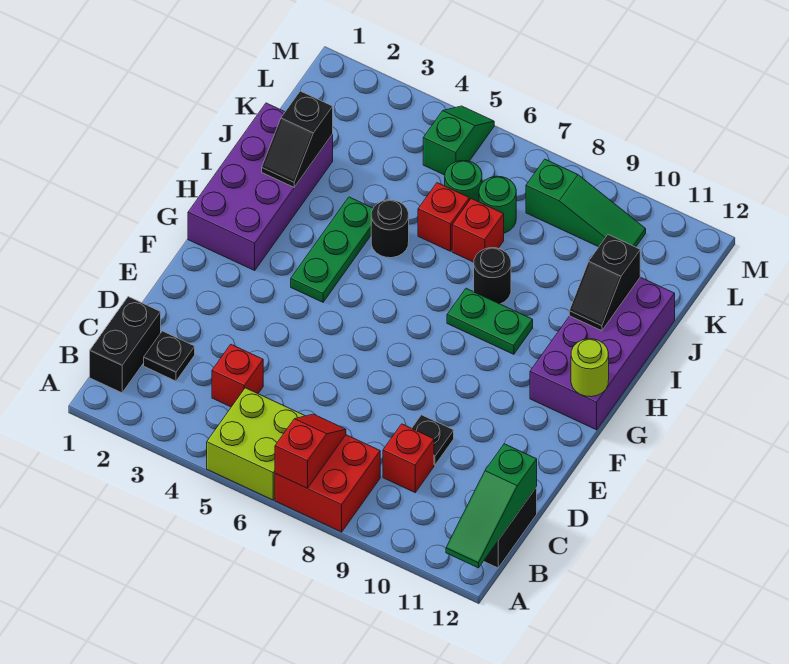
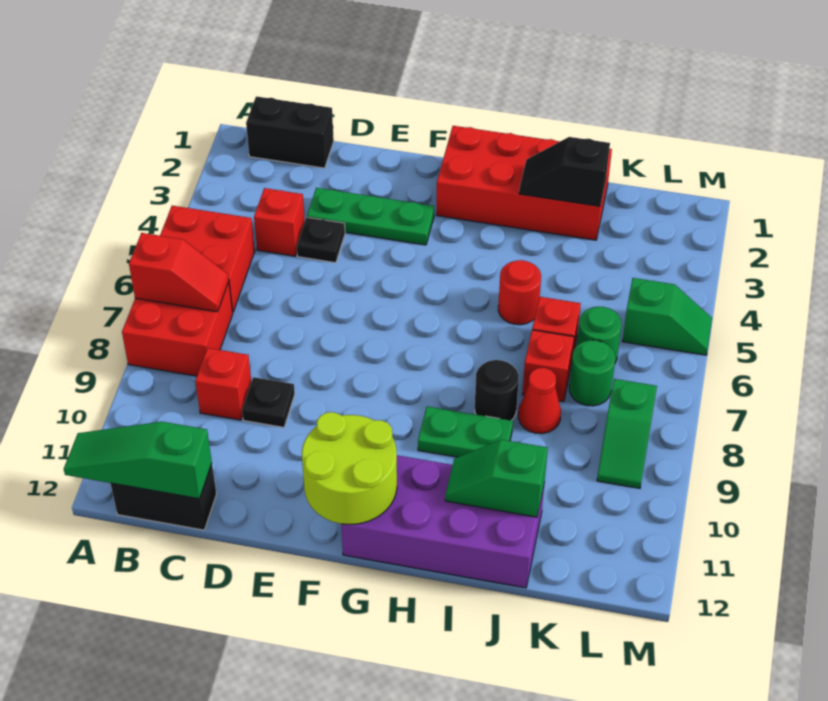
lime brick A5:B6 level 1 -> red brick A5:B6 level 1
black plate C2 level 1 -> black plate D4 level 1
purple brick G1:J2 level 1 -> red brick G1:J2 level 1
green plate G4:I4 level 1 -> green plate D3:F3 level 1
lime round brick G12 level 2 -> lime round brick F11:G12 level 2
green plate H8:H9 level 1 -> green plate H9:I9 level 1
black round brick I5 level 1 -> red round brick I5 level 1
black slope I11:J11 level 2 top J -> green slope I11:J11 level 2 top J
none -> red cone J8 level 1
green slope L8:L10 level 1 top 8 -> green slope L8:L9 level 1 top 8

